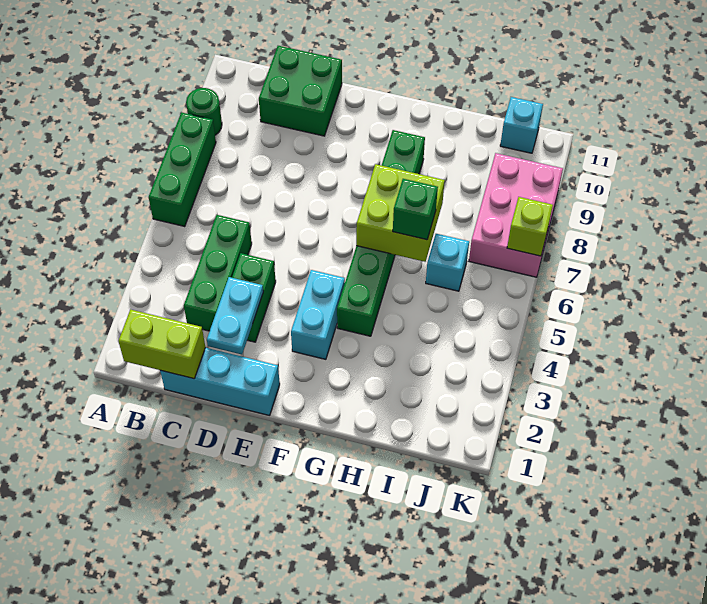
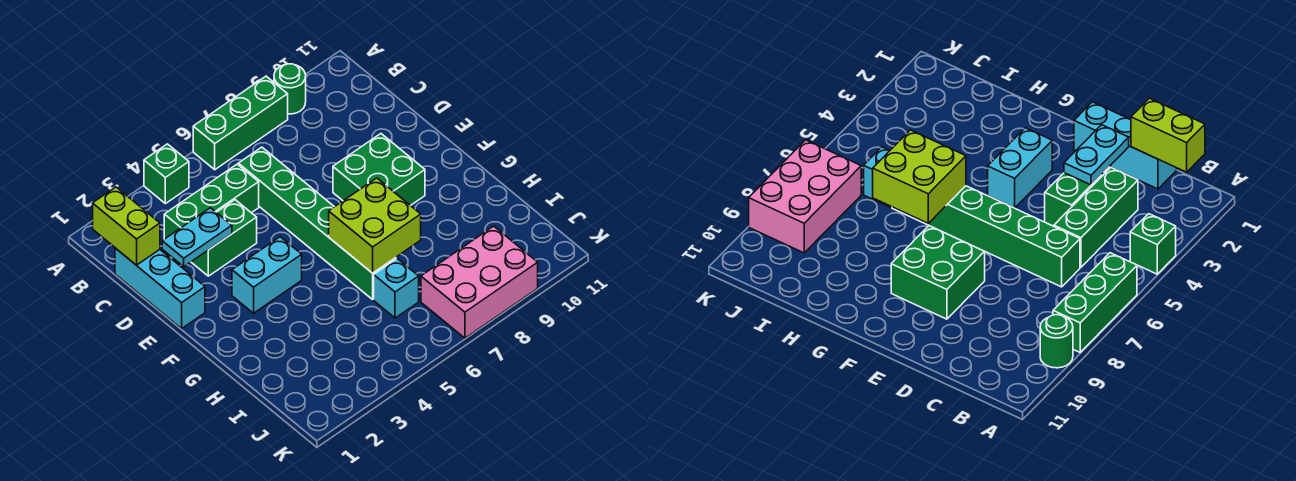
green brick C10:D11 level 1 -> green brick E8:F9 level 1
green brick G4:G9 level 1 -> green brick C6:H6 level 1
green brick H6 level 3 -> green brick A4 level 1
cyan brick J11 level 1 -> none
lime brick K7 level 2 -> none

